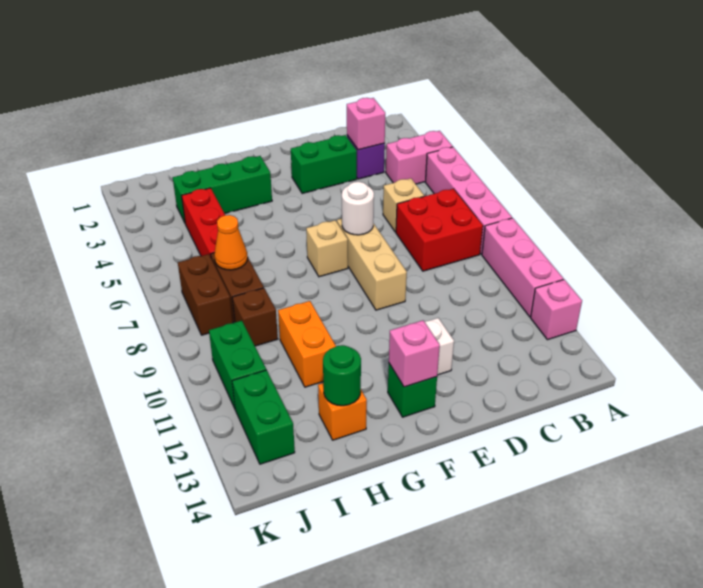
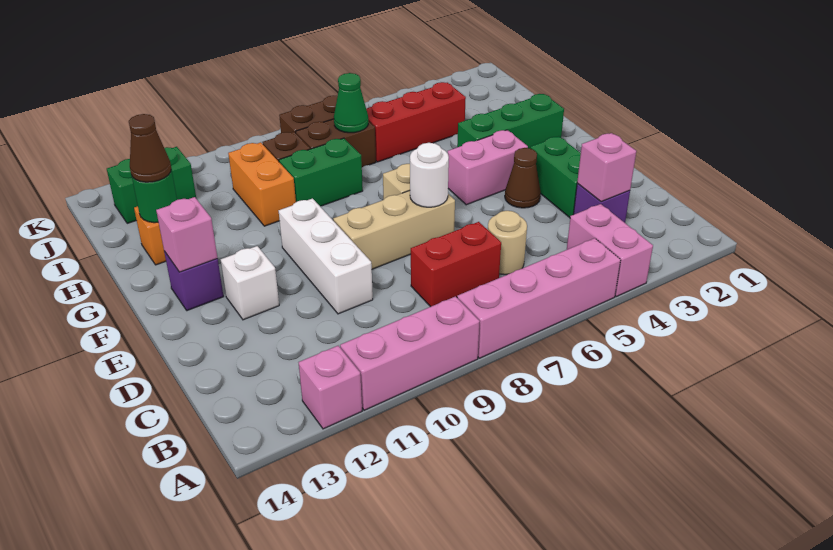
red brick B7:C8 level 1 -> red brick C7:C8 level 1
tan brick C6 level 1 -> tan round brick C6 level 1
none -> white brick D10:F10 level 1
none -> brown cone E4 level 1
none -> pink brick F4:F5 level 1
green brick F13 level 1 -> purple brick F13 level 1
green brick G3:I3 level 1 -> green brick G2:G4 level 1
orange brick H10:H11 level 1 -> orange brick H10:I10 level 1
none -> brown cone H13 level 3
orange cone I7 level 2 -> green cone I7 level 2
green brick J10:J11 level 1 -> green brick H8:H9 level 1

